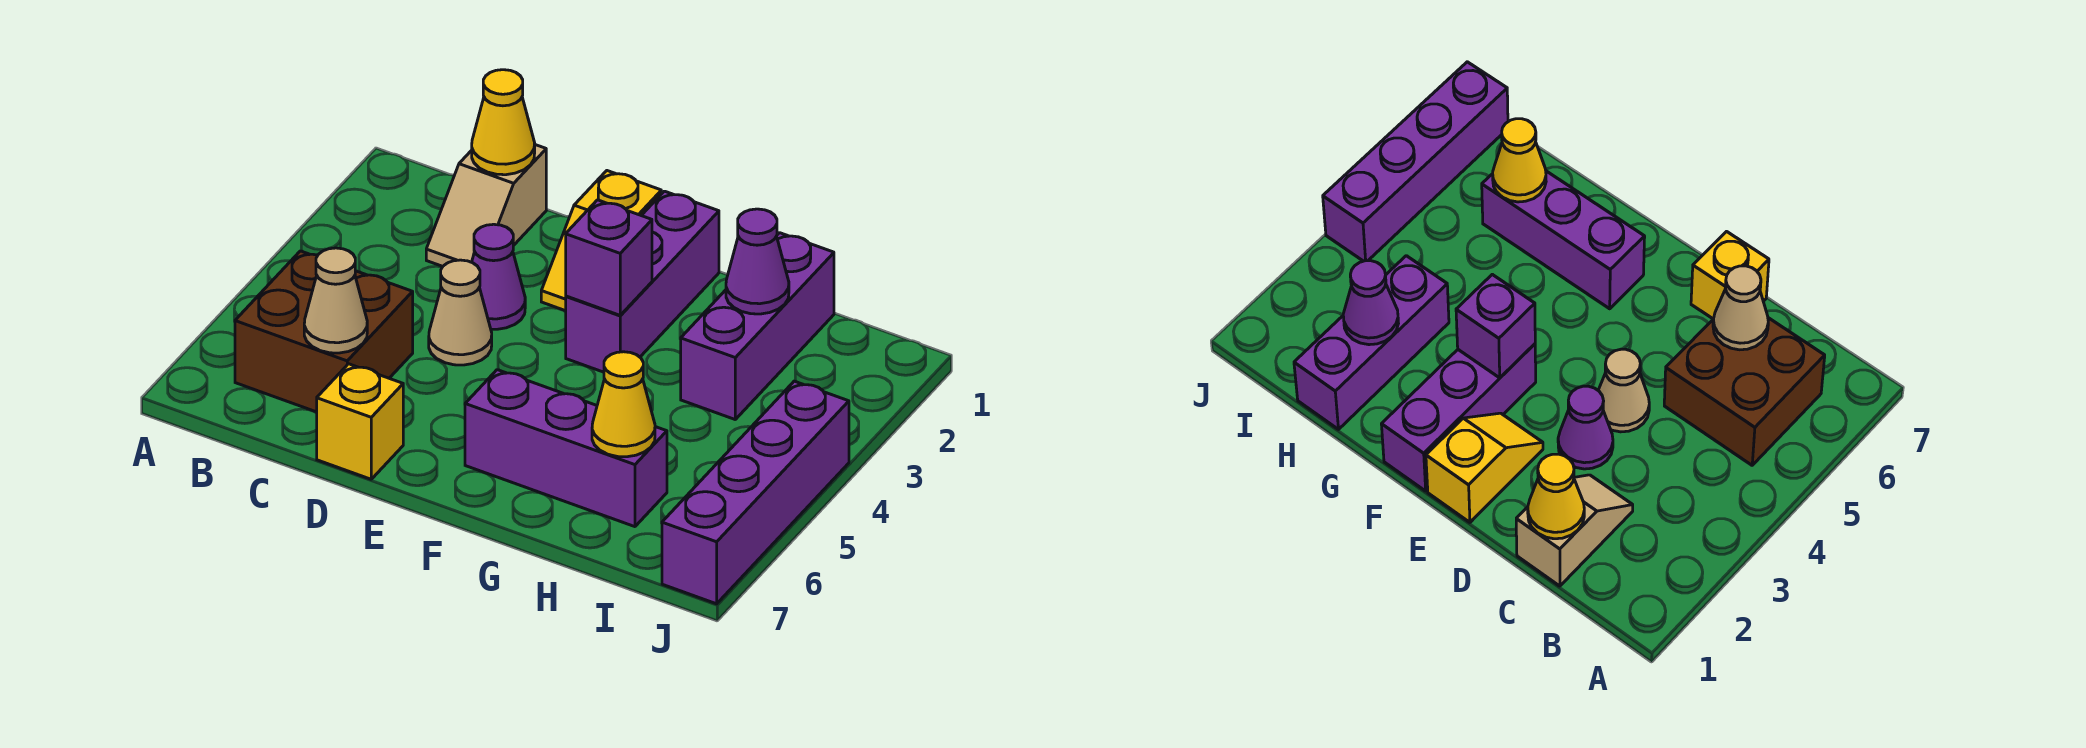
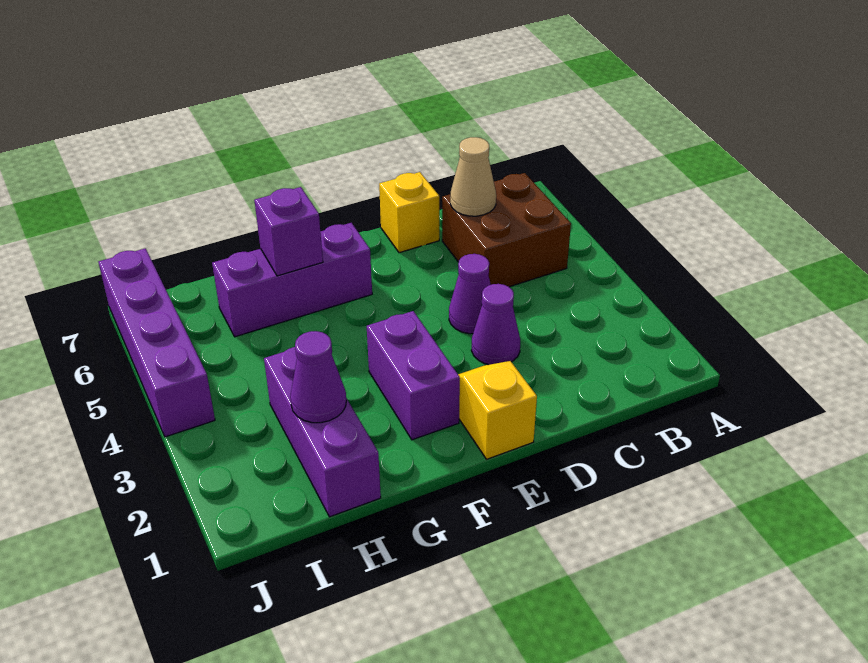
tan slope C1:C2 level 1 top 1 -> none
yellow cone C1 level 2 -> none
tan cone D4 level 1 -> purple cone D4 level 1
purple brick F1:F3 level 1 -> purple brick F2:F3 level 1
purple brick F3 level 2 -> purple brick G6 level 2
yellow cone H6 level 2 -> none

